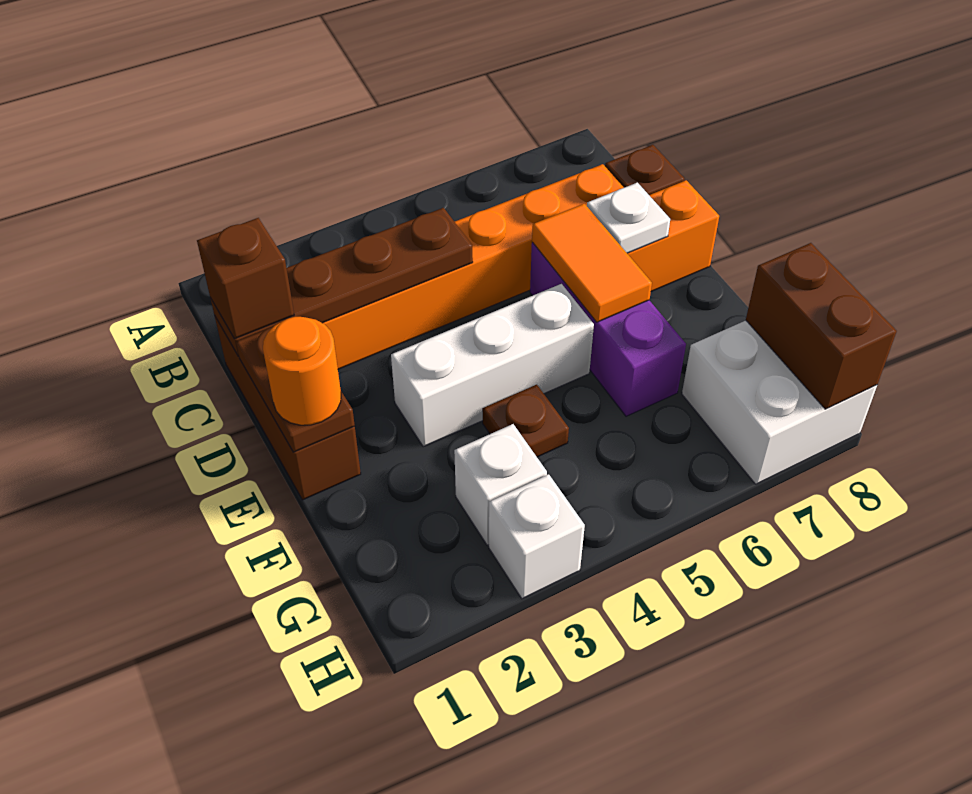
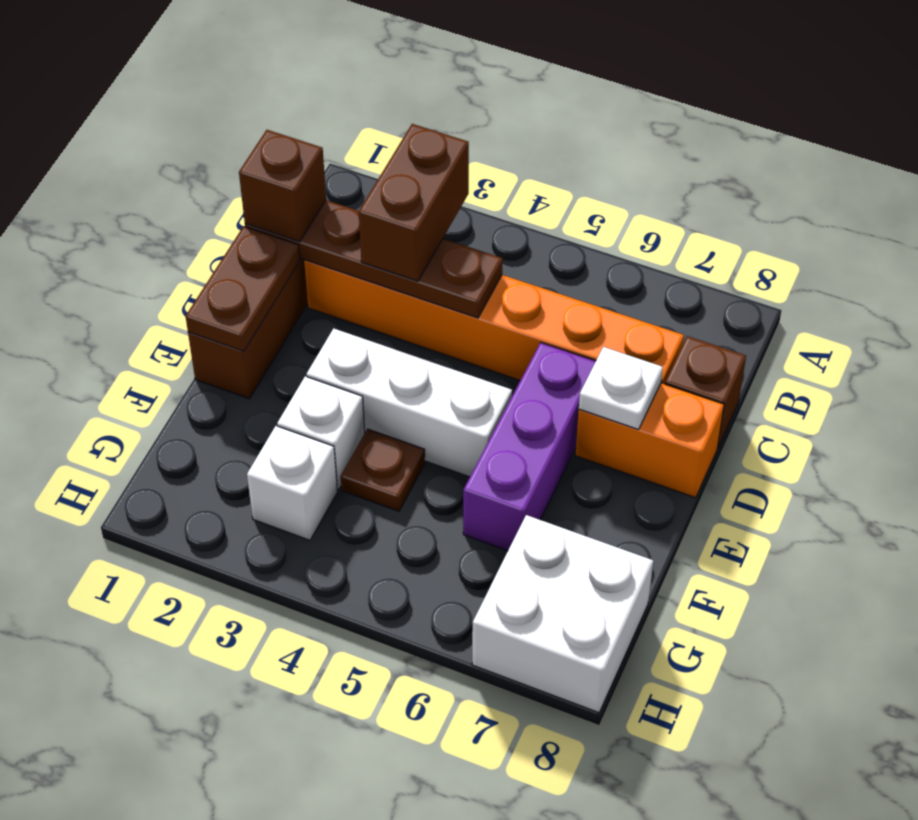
orange tile D6:E6 level 2 -> none
orange round brick E1 level 3 -> none
brown brick G8:H8 level 2 -> brown brick B3:C3 level 3
white brick H3 level 1 -> white brick F3 level 1

